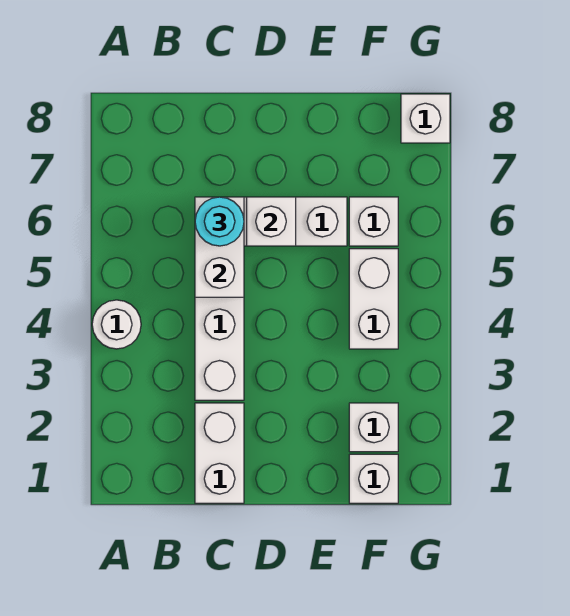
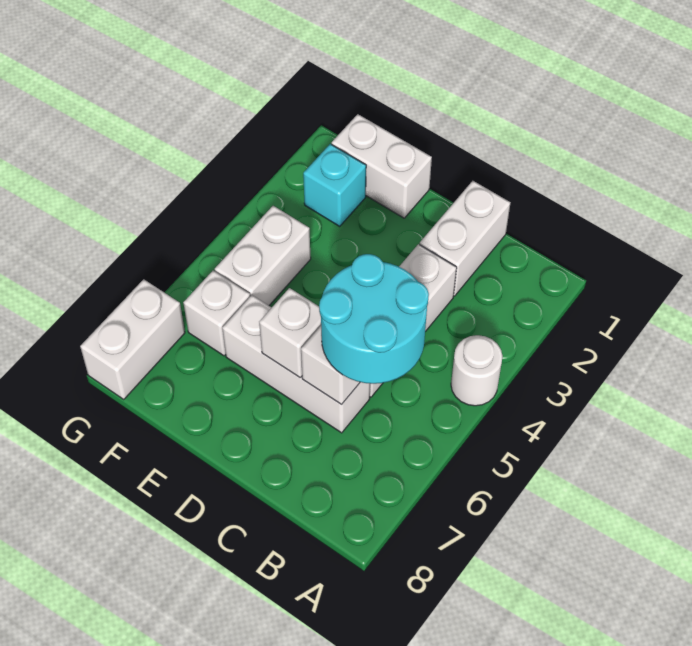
cyan round brick C6 level 3 -> cyan round brick B5:C6 level 3
white brick F1 level 1 -> white brick E1:F1 level 1
white brick F2 level 1 -> cyan brick F2 level 1
white brick G8 level 1 -> white brick G7:G8 level 1

